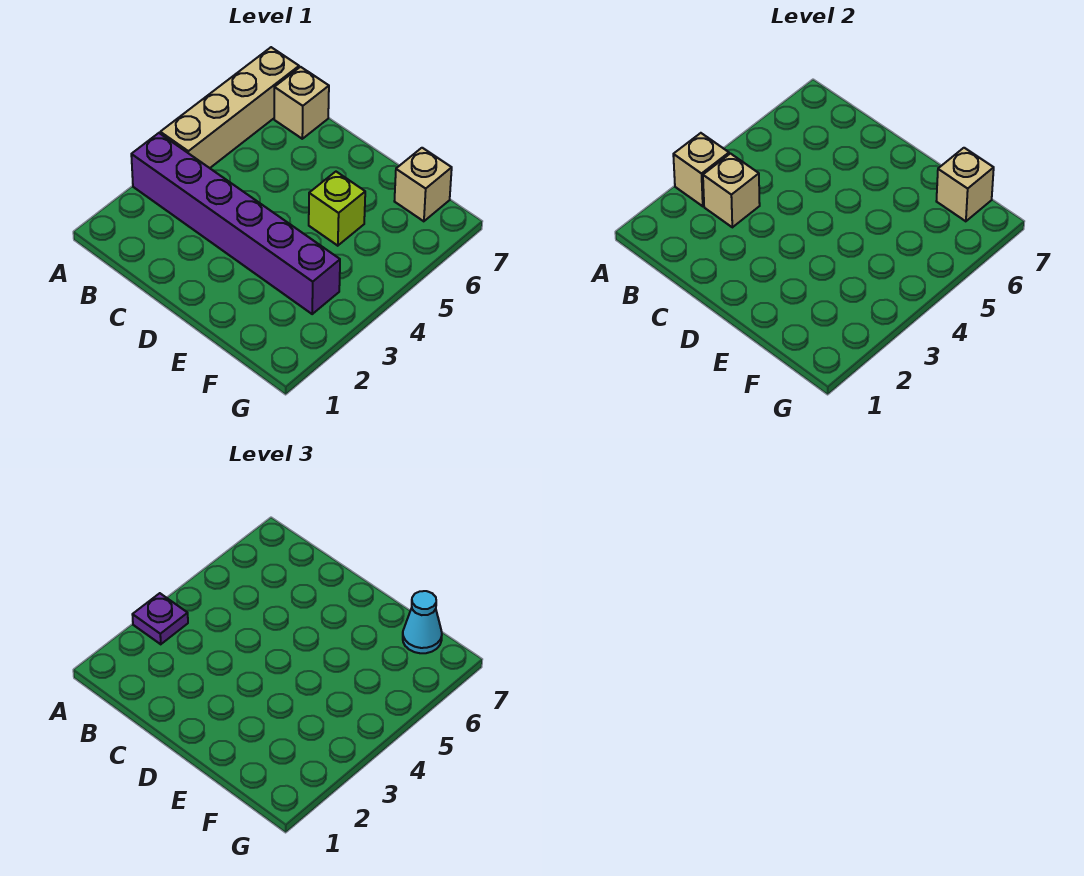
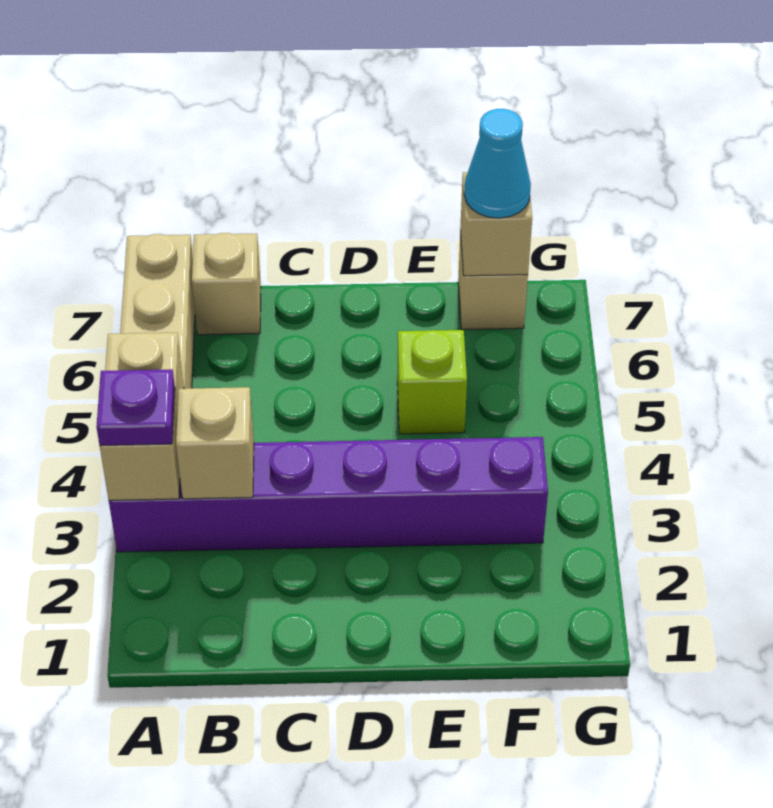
tan brick A3 level 2 -> tan brick A3:A4 level 2

